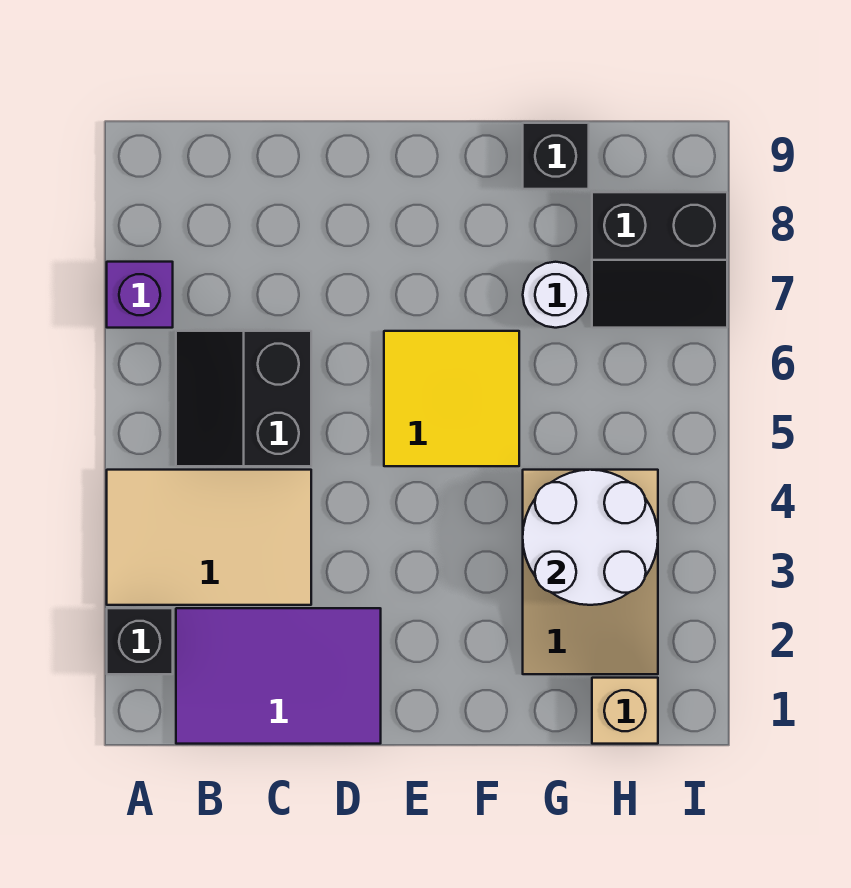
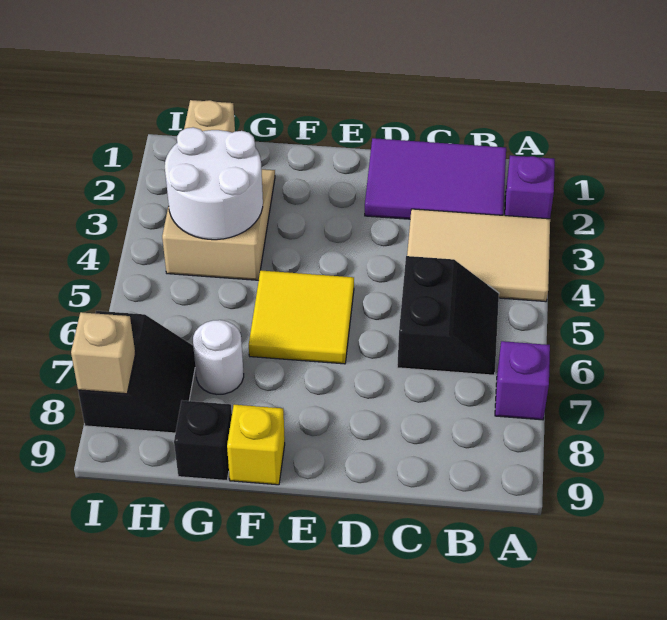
black brick A2 level 1 -> purple brick A2 level 1
none -> yellow brick F9 level 1
black slope H7:I8 level 1 top 8 -> black slope H7:I8 level 1 top I
none -> tan brick I8 level 2

